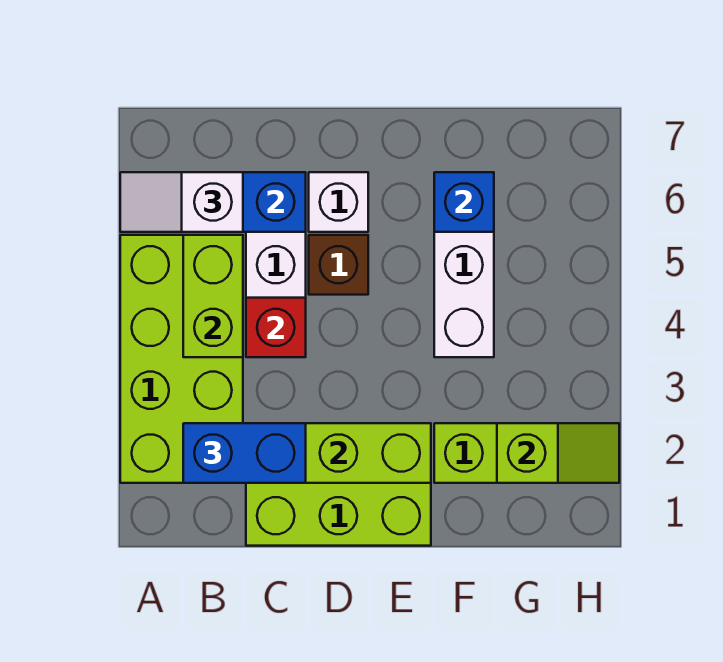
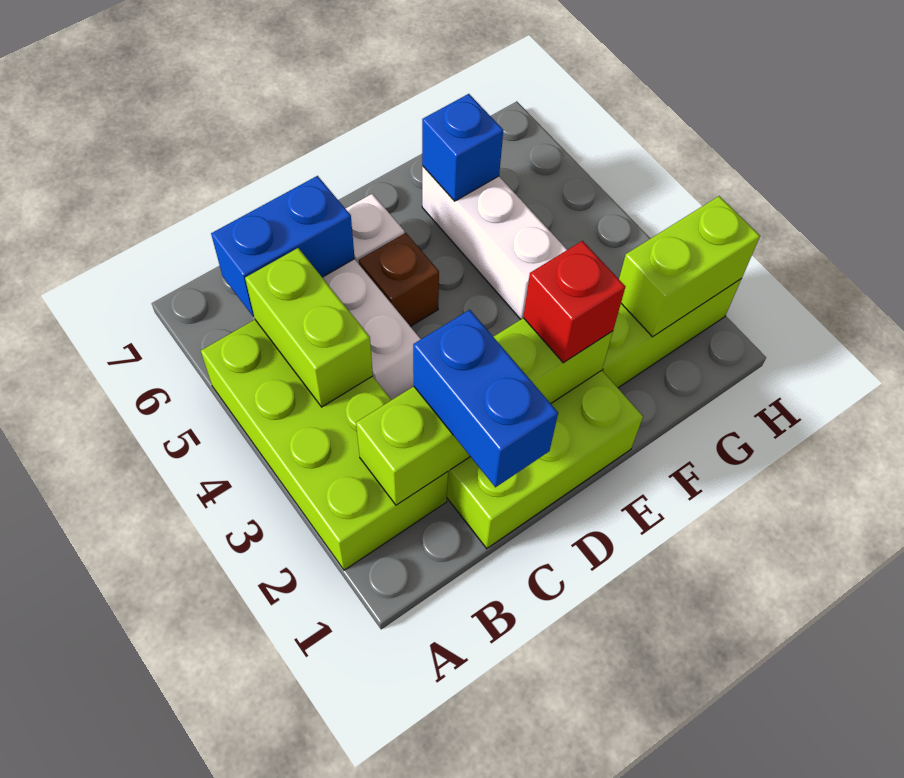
white slope A6:B6 level 3 top B -> none
blue brick B2:C2 level 3 -> blue brick C1:C2 level 3
red brick C4 level 2 -> red brick E2 level 3
lime slope G2:H2 level 2 top G -> lime brick G2:H2 level 2

